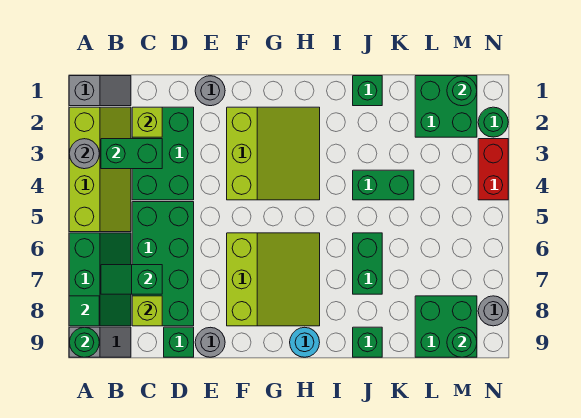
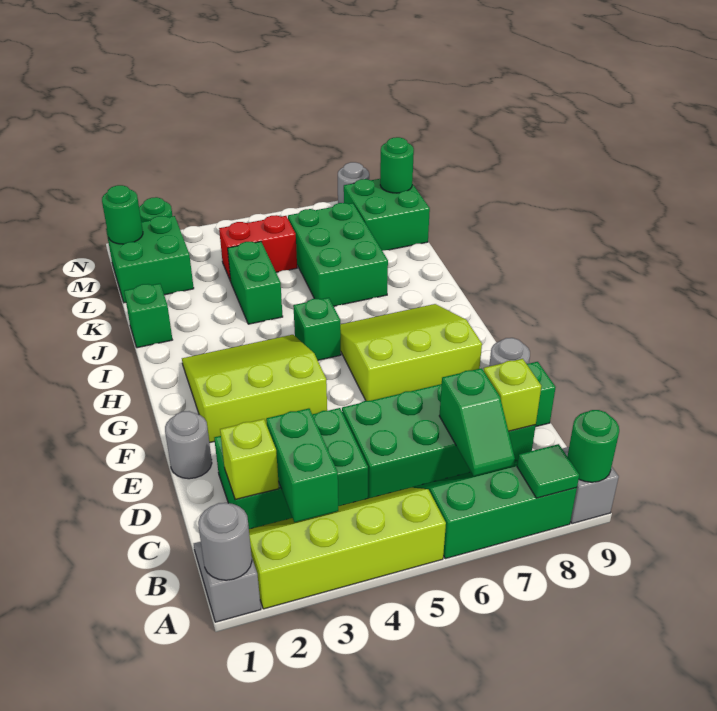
grey round brick A3 level 2 -> grey round brick A1 level 2
cyan round brick H9 level 1 -> none
green brick J6:J7 level 1 -> green brick J6:L7 level 1
green brick J9 level 1 -> green brick H5 level 1
red brick N3:N4 level 1 -> red brick L4:L5 level 1

